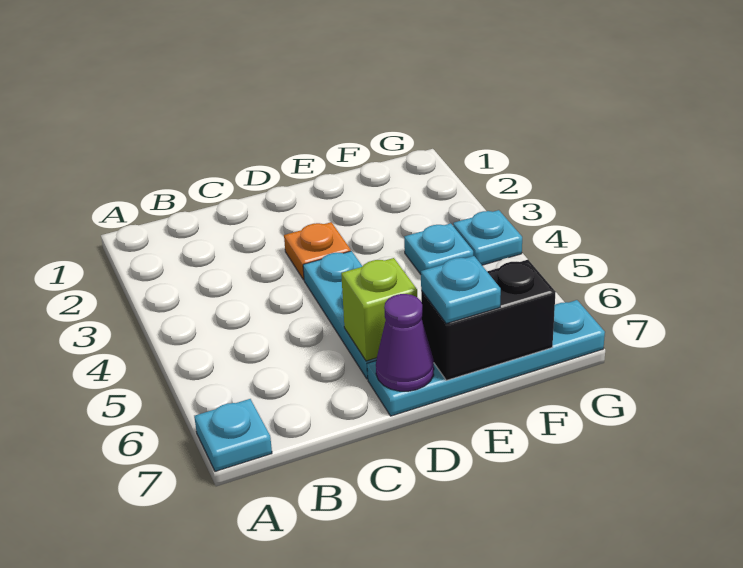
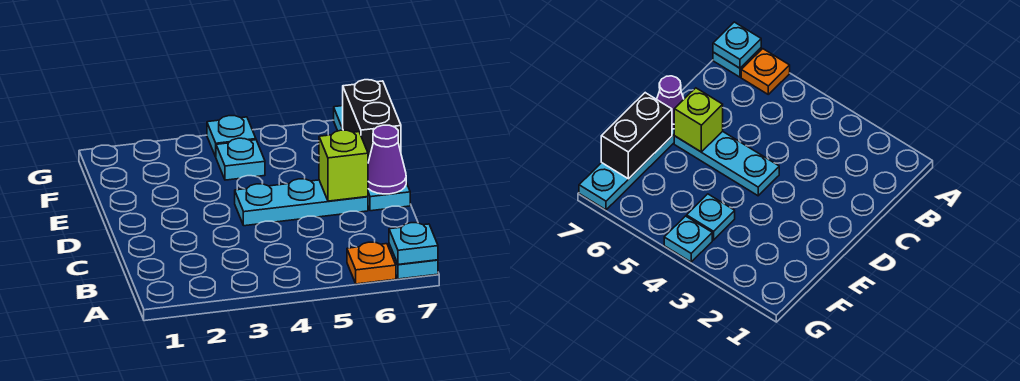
orange plate D3 level 1 -> orange plate A6 level 1
cyan plate E7 level 3 -> cyan plate A7 level 2

